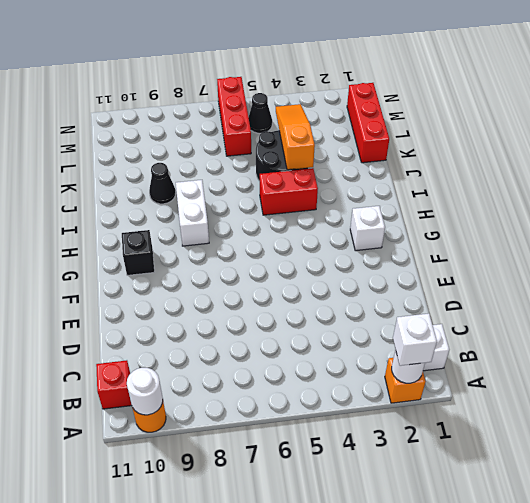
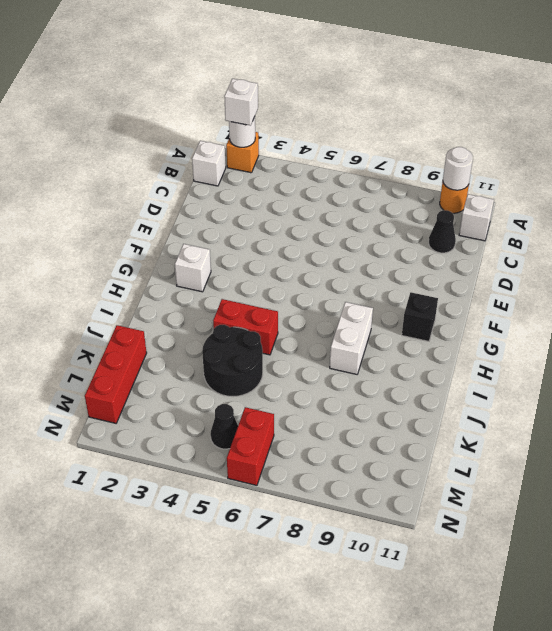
red brick B11 level 1 -> white brick B11 level 1
orange slope J4:L4 level 2 top J -> none
black cone J9 level 1 -> black cone C10 level 1
red brick L6:N6 level 1 -> red brick M6:N6 level 1

